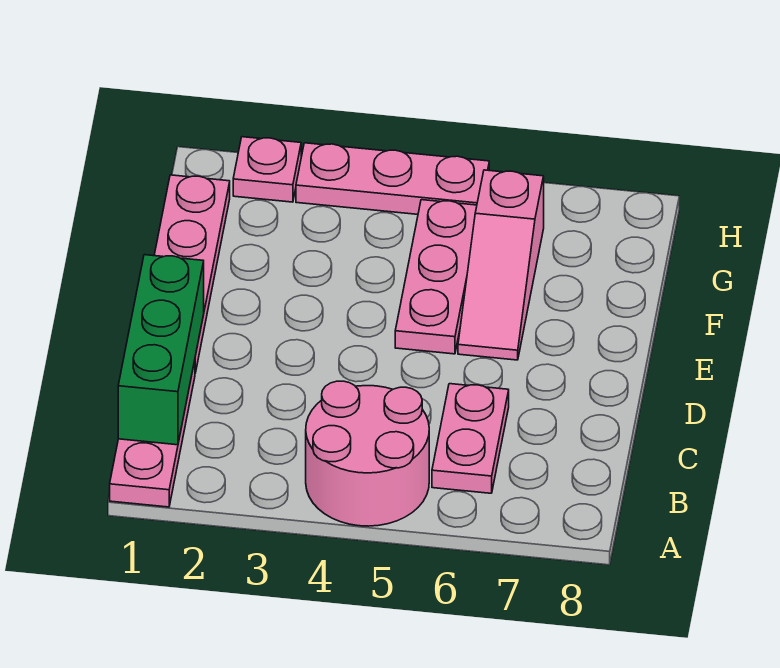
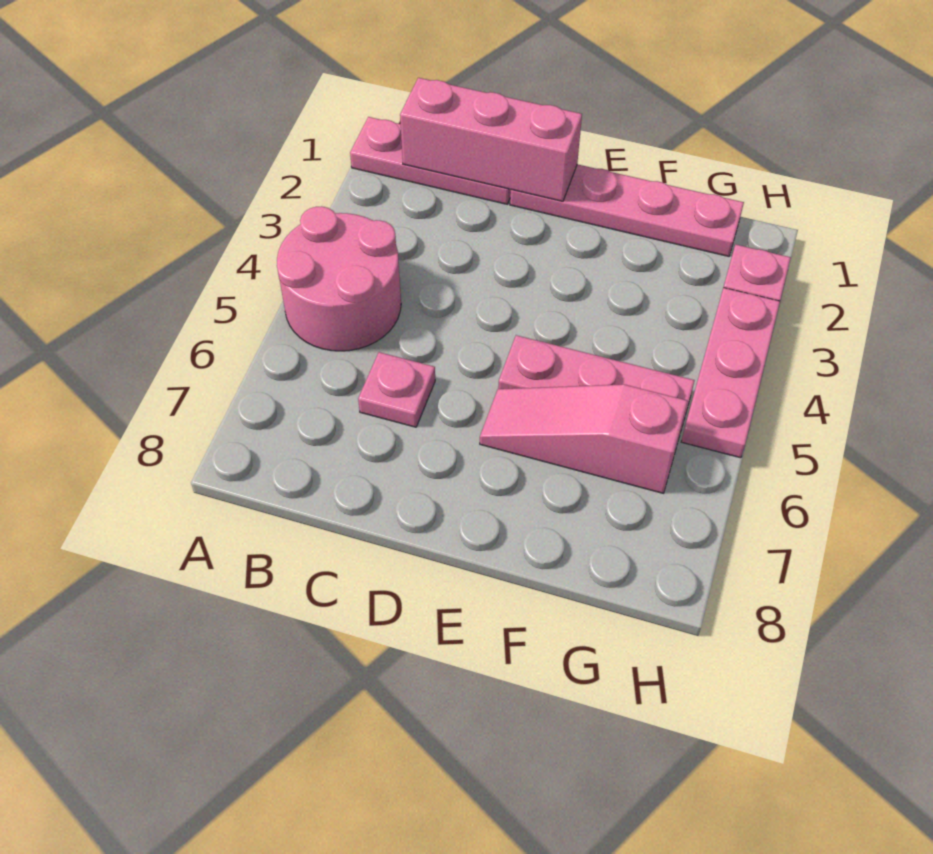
green brick B1:D1 level 2 -> pink brick B1:D1 level 2
pink plate B6:C6 level 1 -> pink plate C6 level 1

